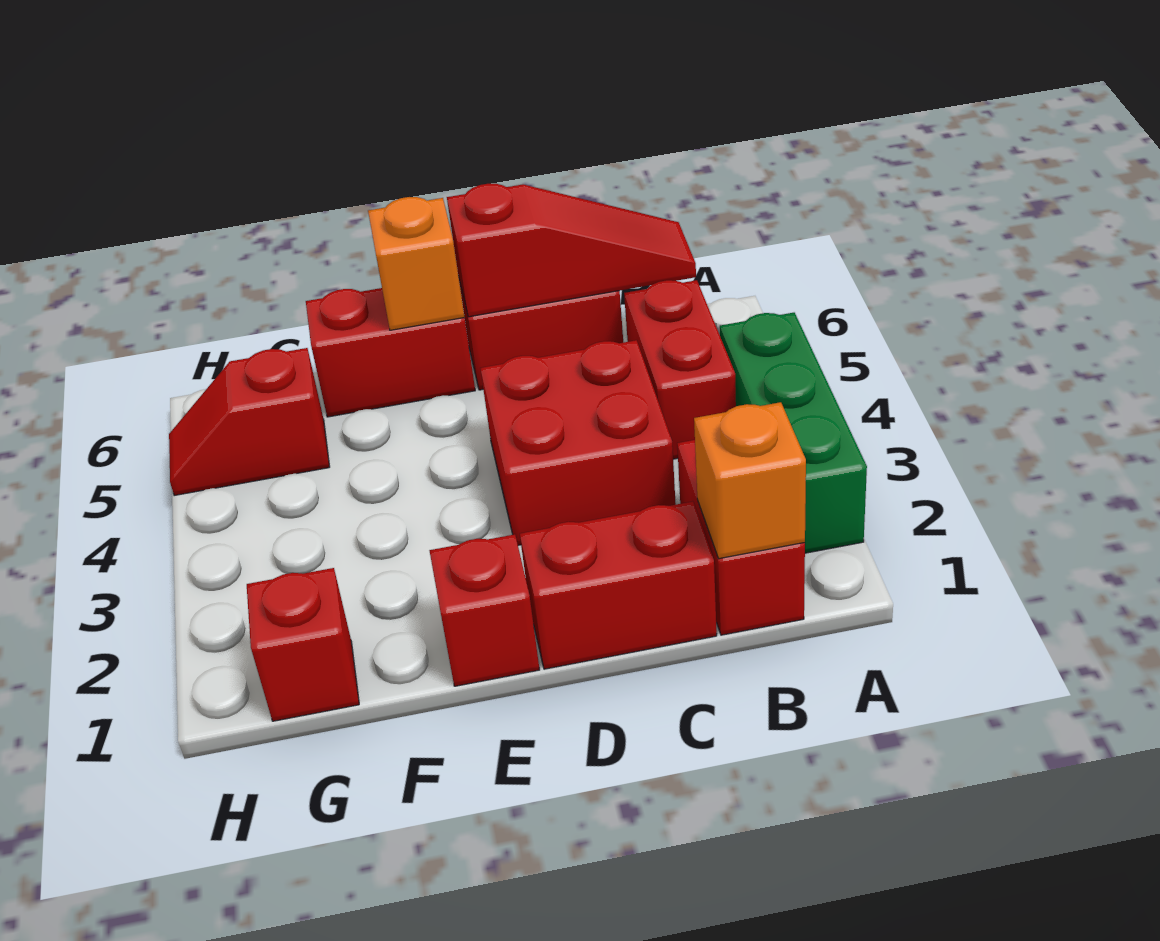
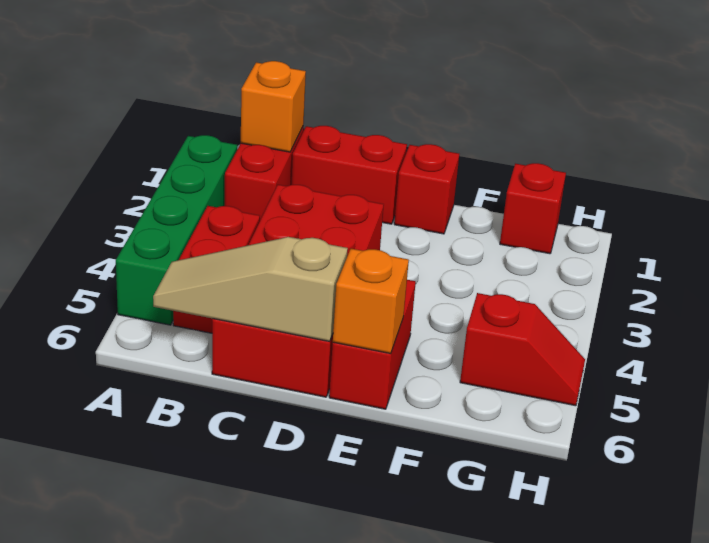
green brick A2:A4 level 1 -> green brick A2:A5 level 1
red slope B6:D6 level 2 top D -> tan slope B6:D6 level 2 top D
red brick E6:F6 level 1 -> red brick E5:E6 level 1

